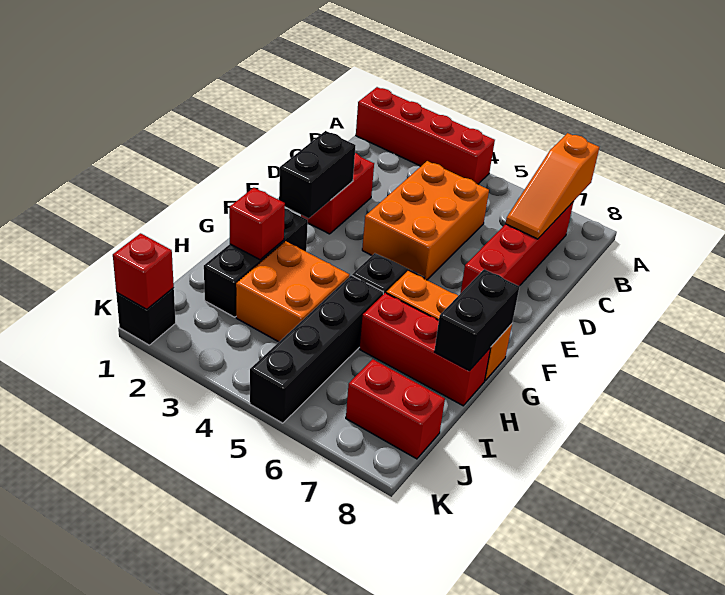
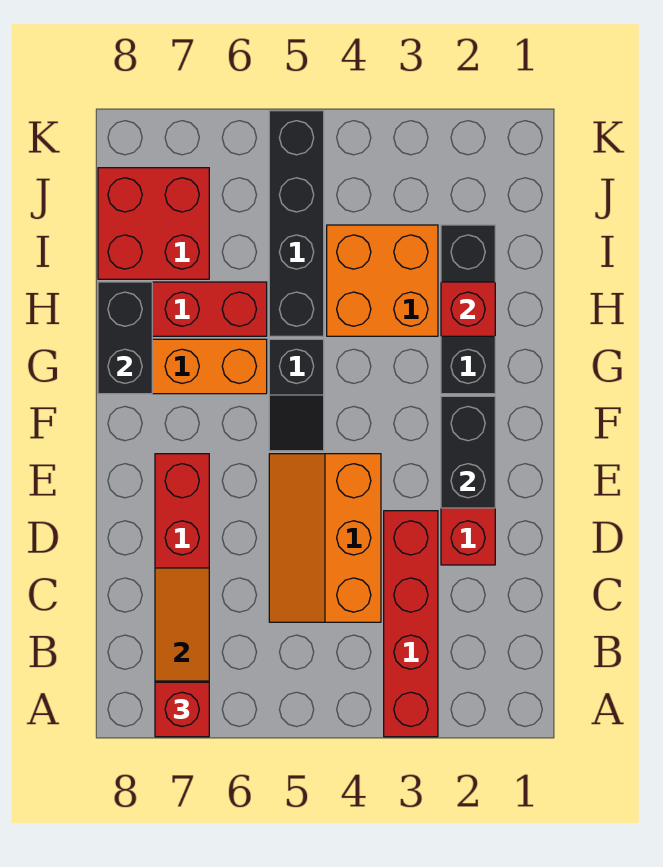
red brick A1:A4 level 1 -> red brick A3:D3 level 1
orange brick C4:E5 level 1 -> orange slope C4:E5 level 1 top 4
red brick J7:J8 level 1 -> red brick I7:J8 level 1
black brick K1 level 1 -> none
red brick K1 level 2 -> red brick A7 level 3

